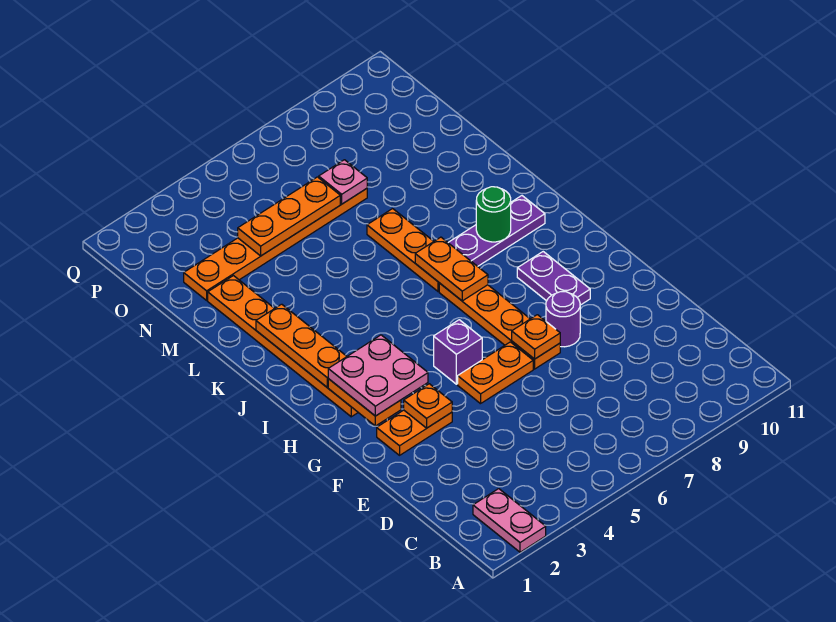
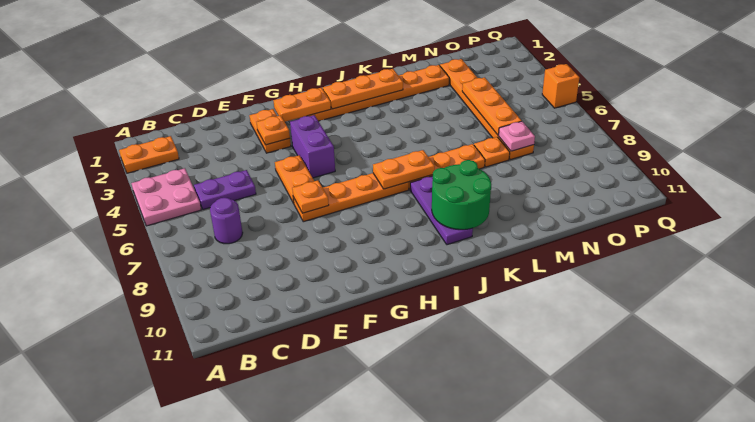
pink plate A2:B2 level 1 -> orange plate A2:B2 level 1
purple round brick F8 level 1 -> purple round brick C7 level 1
pink plate G2:H3 level 3 -> pink plate A4:B5 level 1
purple brick G5 level 1 -> purple brick G4:G5 level 1
purple plate G9:H9 level 1 -> purple plate C5:D5 level 1
green round brick J9 level 2 -> green round brick J9:K10 level 2
none -> orange plate M7 level 1
none -> orange brick Q5 level 1

